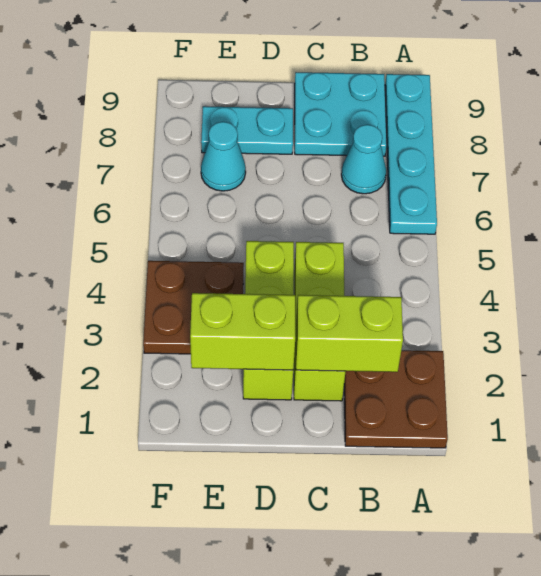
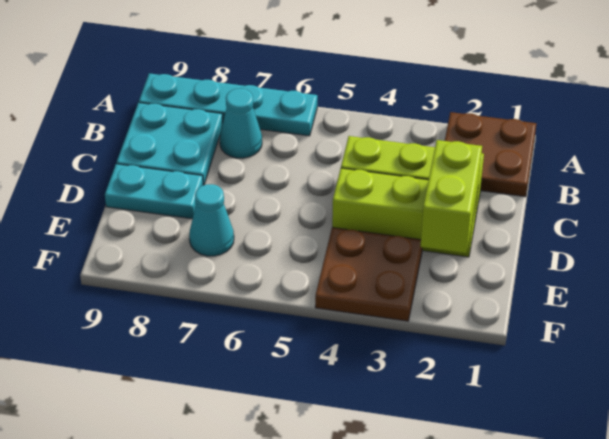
lime brick B2:C2 level 2 -> none
cyan plate D8:E8 level 1 -> cyan plate D8:D9 level 1

